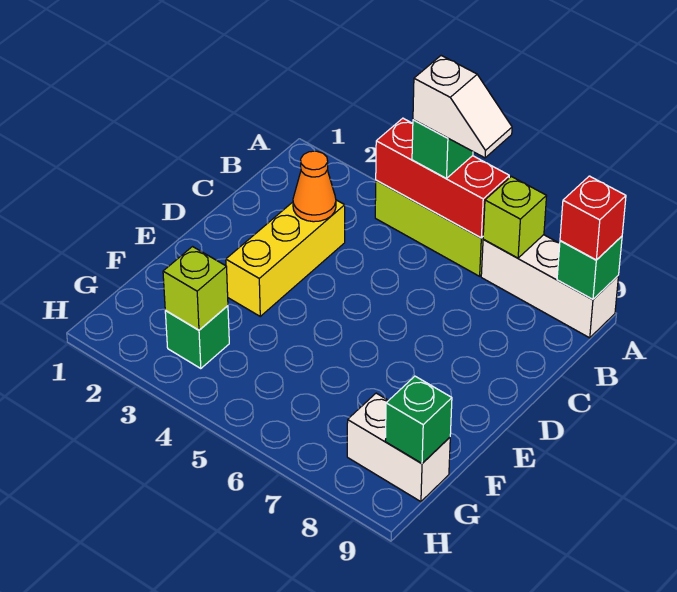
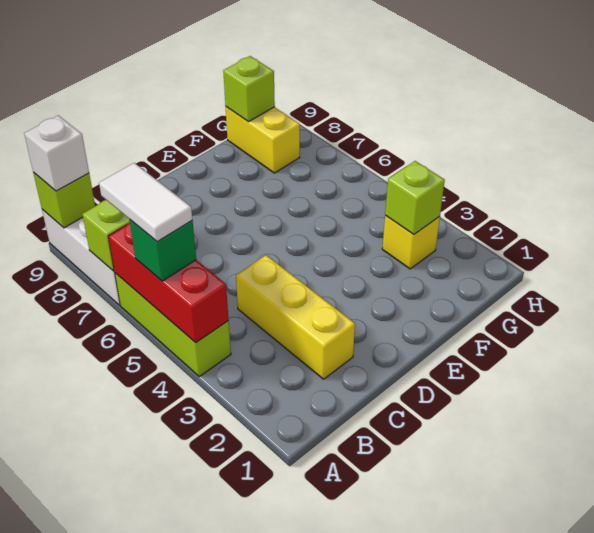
white slope A5:A6 level 4 top 5 -> white tile A5:A6 level 4
green brick A9 level 2 -> lime brick A9 level 2
red brick A9 level 3 -> white brick A9 level 3
yellow brick C3:E3 level 1 -> yellow brick C2:C4 level 1
orange cone C3 level 2 -> none
green brick G3 level 1 -> yellow brick G3 level 1
white brick G8:G9 level 1 -> yellow brick G8:G9 level 1
green brick G9 level 2 -> lime brick G9 level 2

